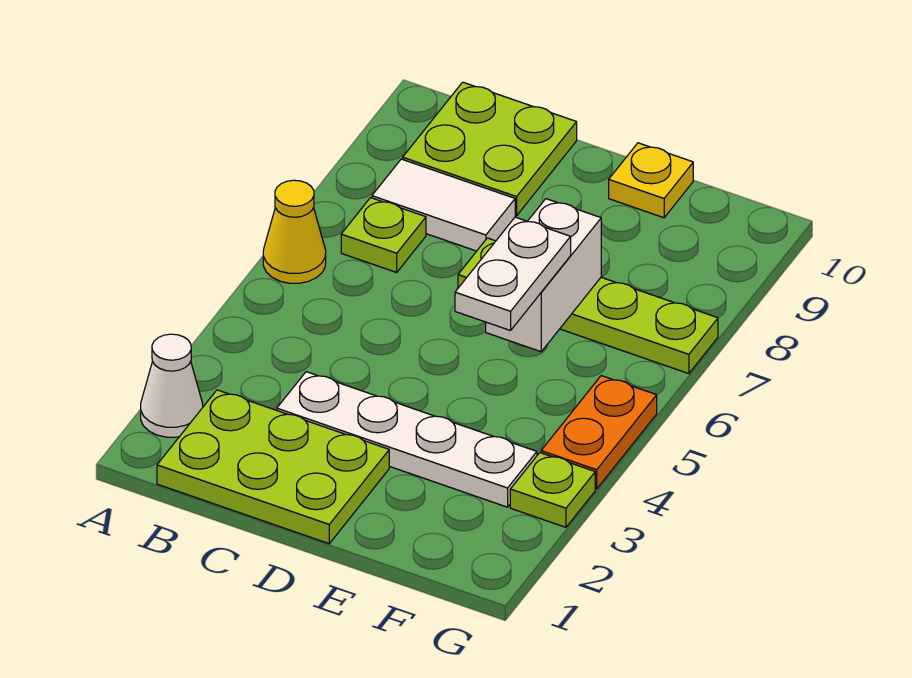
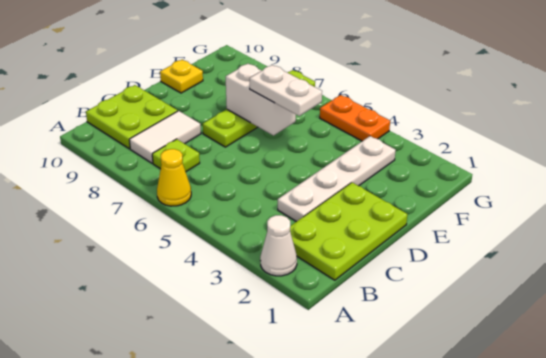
lime plate G3 level 1 -> none

